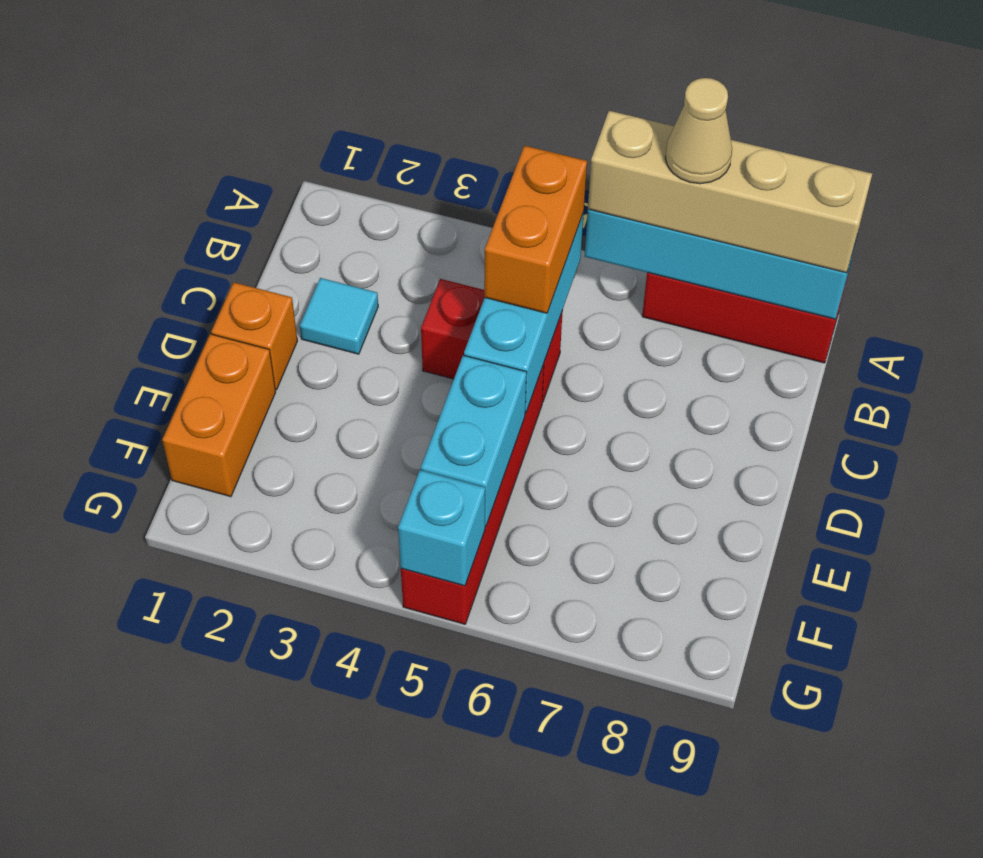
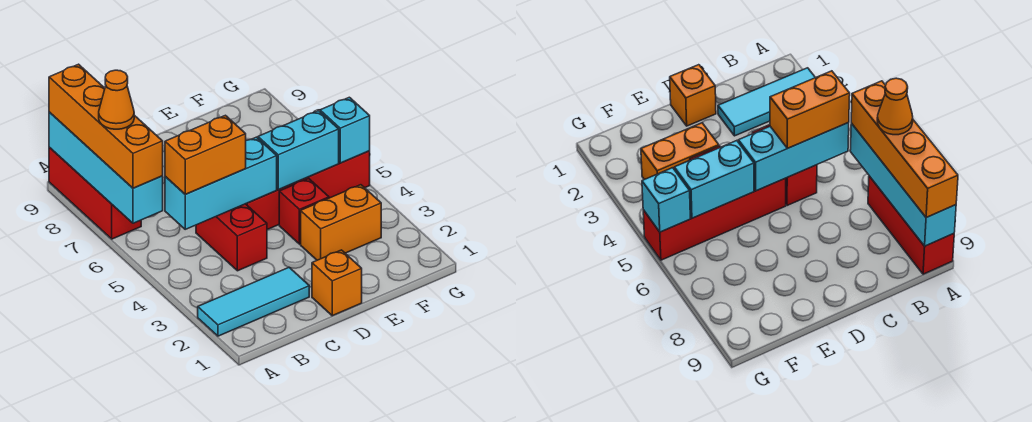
tan brick A6:A9 level 3 -> orange brick A6:A9 level 3
tan cone A7 level 4 -> orange cone A7 level 4
cyan tile C2 level 1 -> cyan tile A2:C2 level 1
orange brick E1:F1 level 1 -> orange brick E3:F3 level 1
none -> red brick E4 level 1

